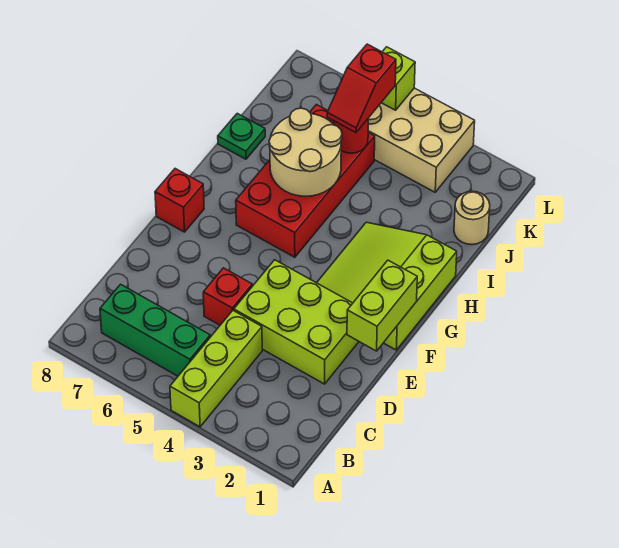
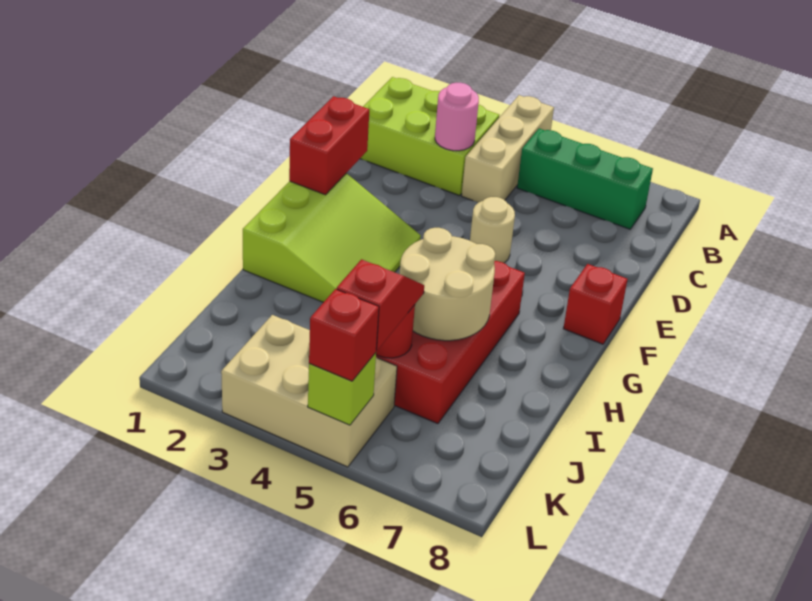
lime brick A4:C4 level 1 -> tan brick A4:C4 level 1
none -> pink round brick C3 level 2
lime brick D2:E4 level 1 -> lime brick B1:C3 level 1
red brick D5 level 1 -> red brick L5 level 3
lime brick E1:F1 level 2 -> red brick E1:F1 level 2
green plate I8 level 1 -> none
tan round brick J1 level 1 -> tan round brick E5 level 1

